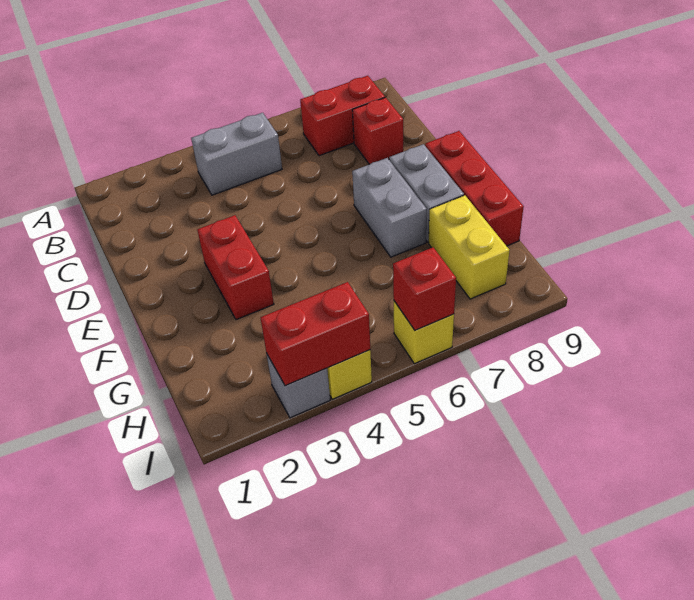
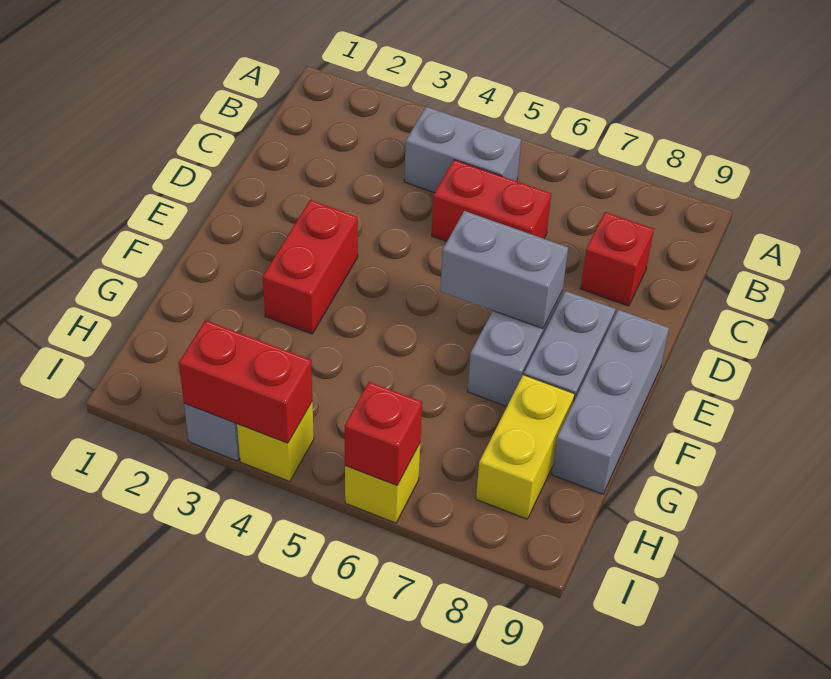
red brick B7:B8 level 1 -> red brick C5:C6 level 1
none -> grey brick E6:E7 level 2
red brick E9:G9 level 1 -> grey brick E9:G9 level 1

